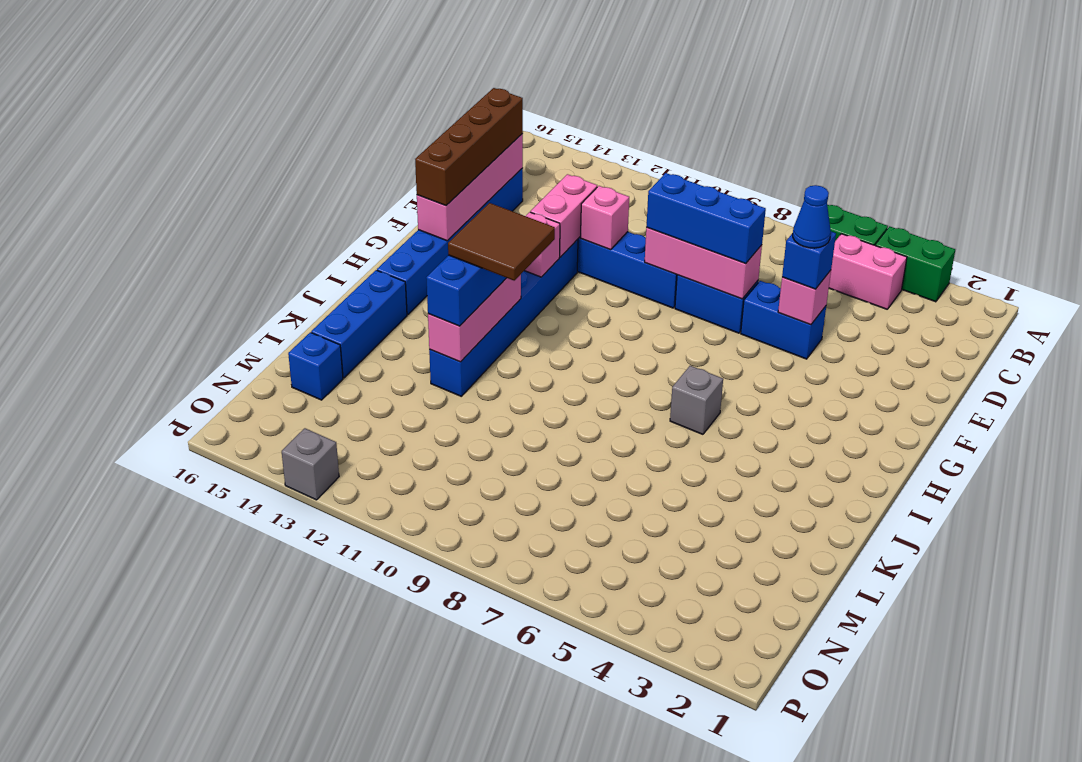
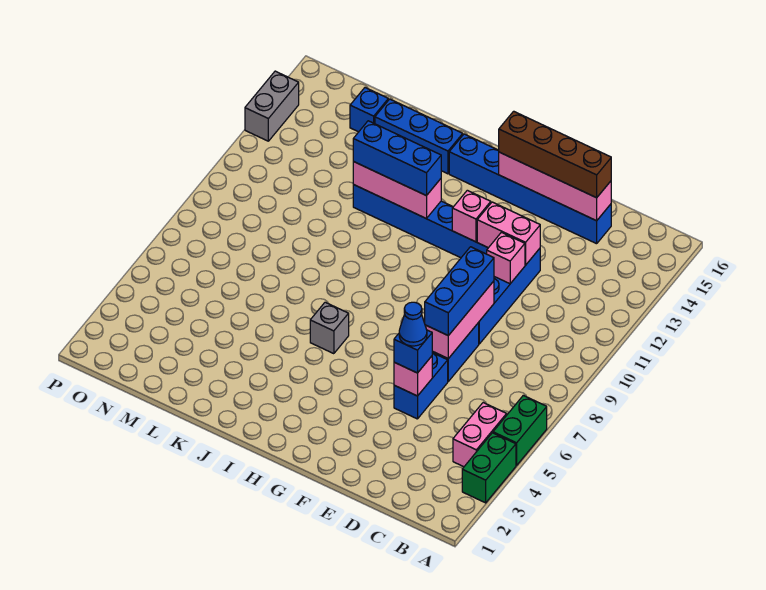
brown tile I11:J12 level 4 -> none
grey brick P13 level 1 -> grey brick P13:P14 level 1

